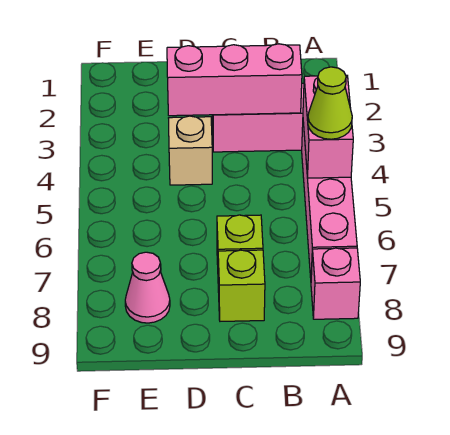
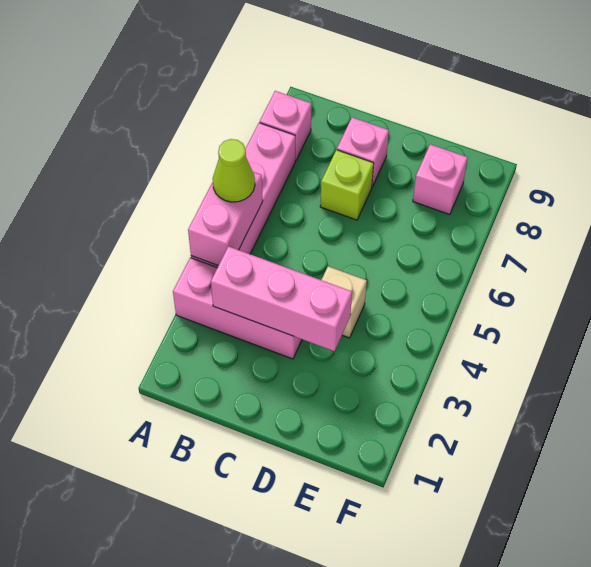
lime brick C8 level 1 -> pink brick C8 level 1
pink cone E8 level 1 -> pink brick E8 level 1

